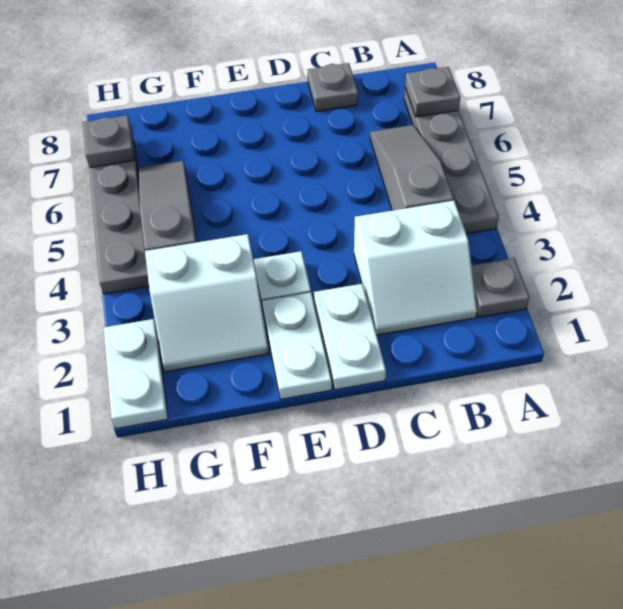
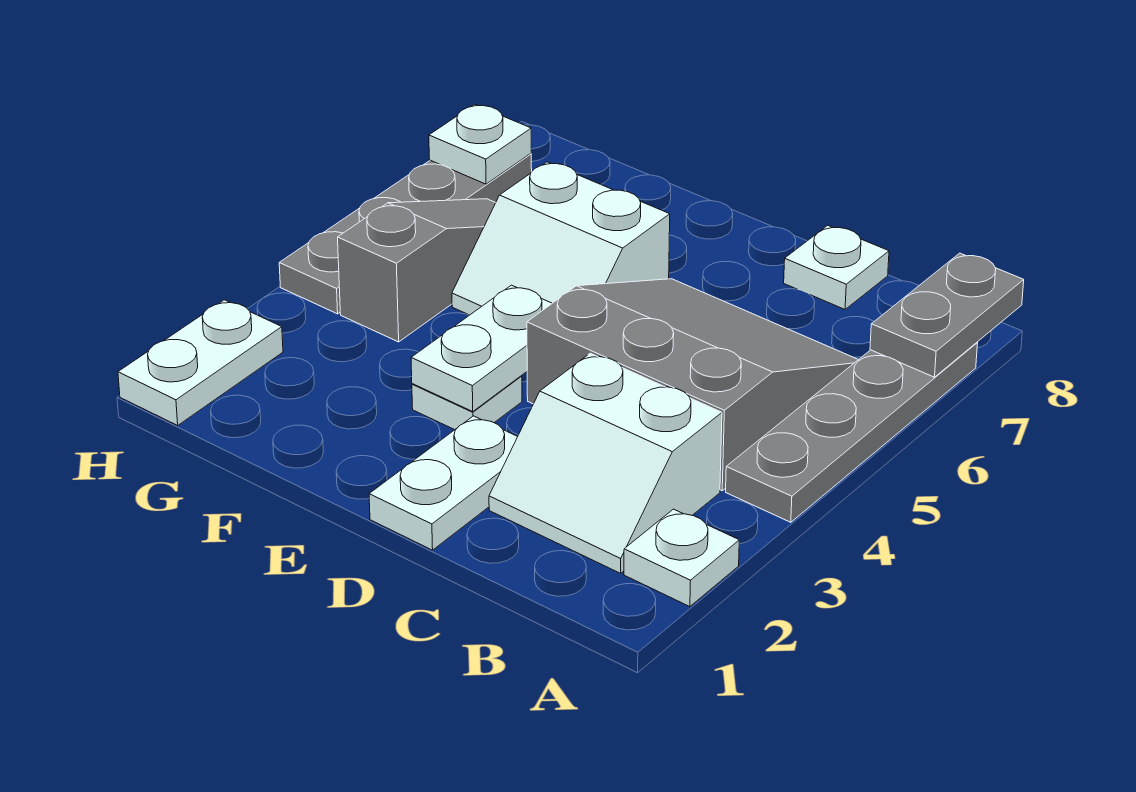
grey plate A2 level 1 -> white plate A2 level 1
grey plate A7 level 2 -> grey plate A7:A8 level 2
grey slope B4:B6 level 1 top 4 -> grey slope B4:D6 level 1 top 4
grey plate C8 level 1 -> white plate C8 level 1
white plate E1:E2 level 1 -> white plate E3:E4 level 2
white slope F2:G3 level 1 top 3 -> white slope E5:F6 level 1 top 6
grey plate H7 level 2 -> white plate H7 level 2

